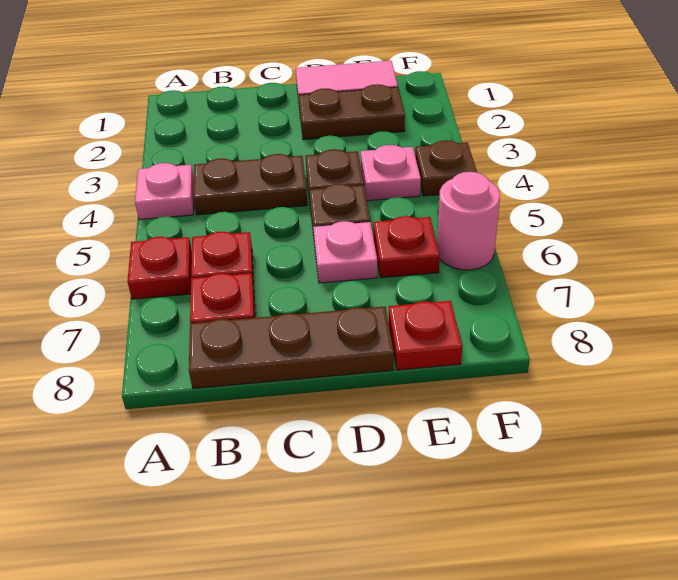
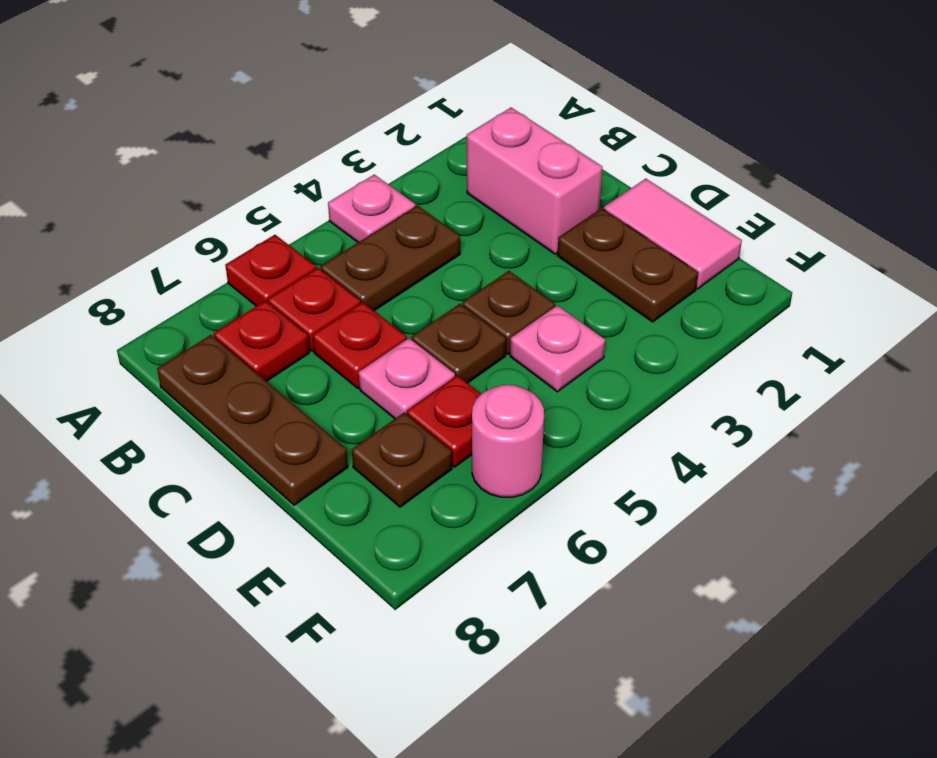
none -> pink brick B2:C2 level 1
brown plate B4:C4 level 1 -> brown plate B4:B5 level 1
red plate E8 level 1 -> red plate C6 level 1
brown plate F4 level 1 -> brown plate E7 level 1

